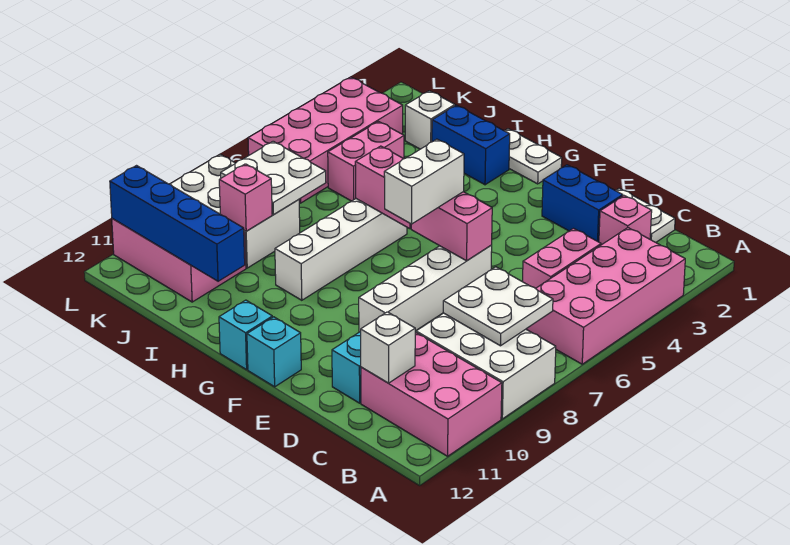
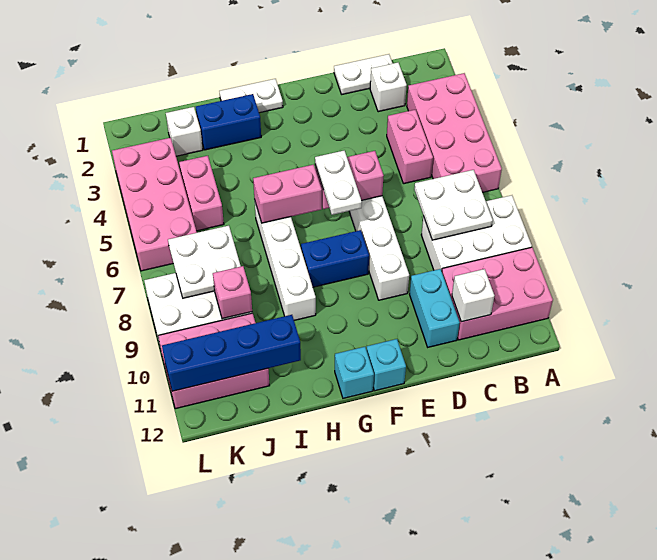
pink brick C2 level 1 -> white brick C2 level 1
blue brick D2:E2 level 1 -> blue brick F8:G8 level 1
white brick F6:F7 level 3 -> white plate F6:F7 level 3

